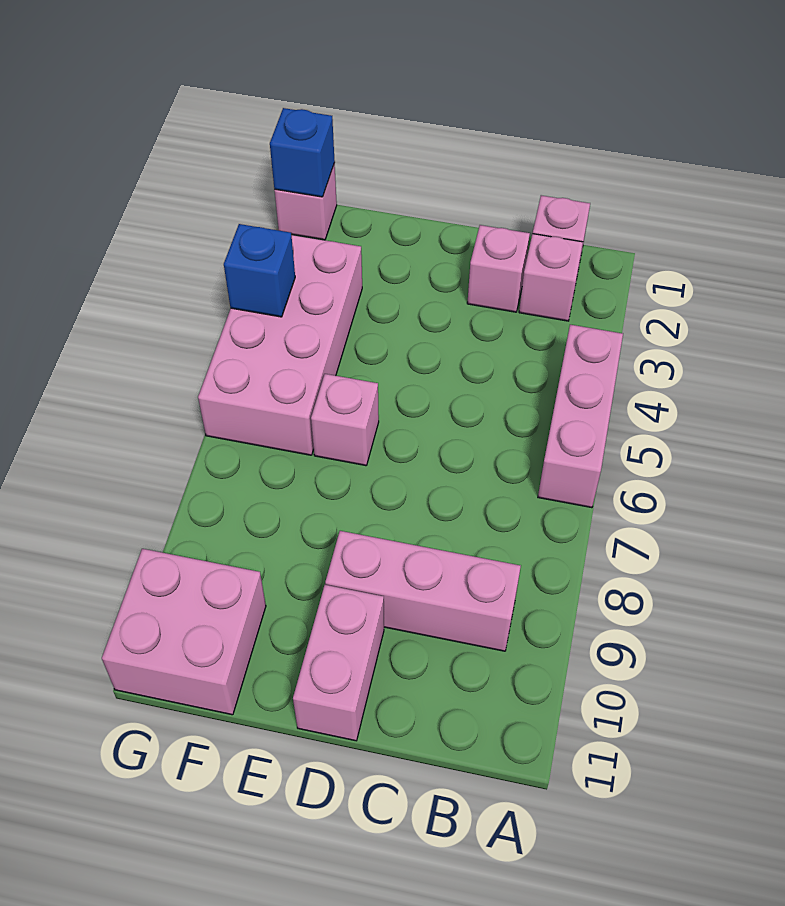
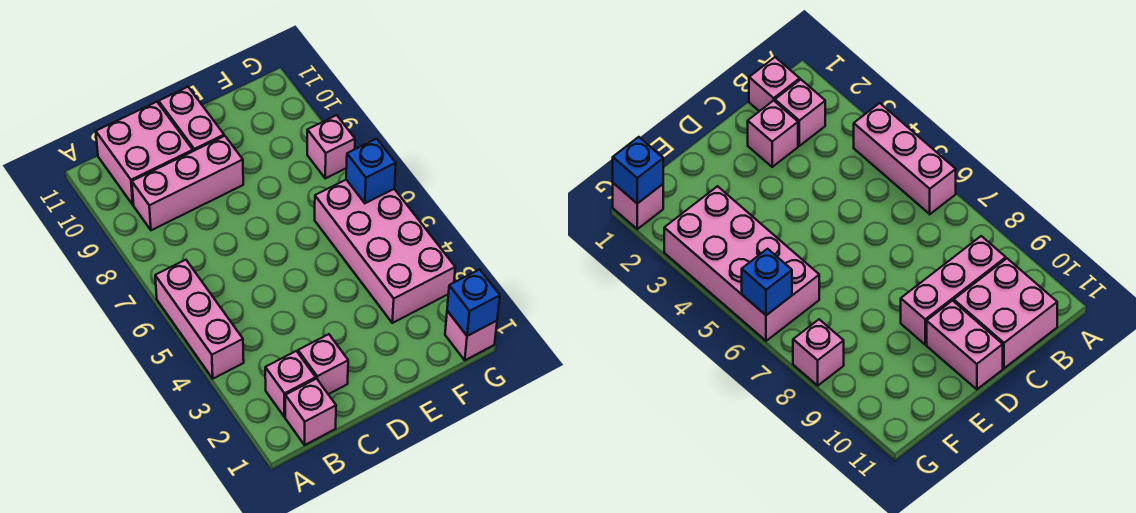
pink brick E6 level 1 -> pink brick G8 level 1
pink brick F10:G11 level 1 -> pink brick B10:C11 level 1
blue brick G4 level 2 -> blue brick G6 level 2

